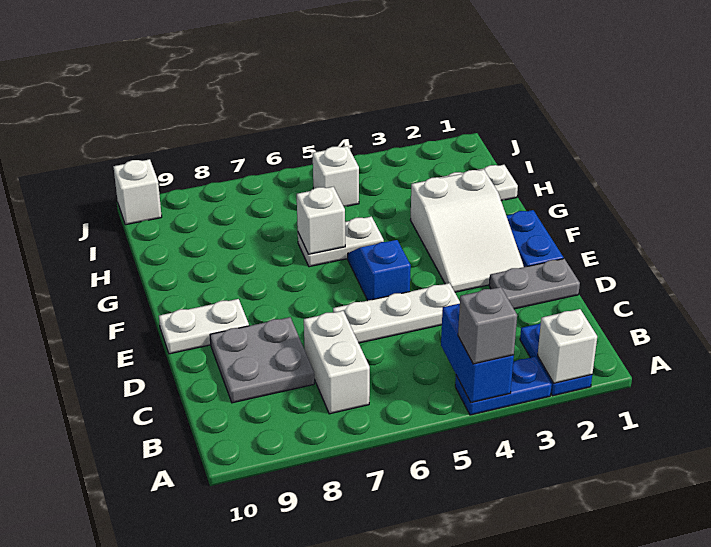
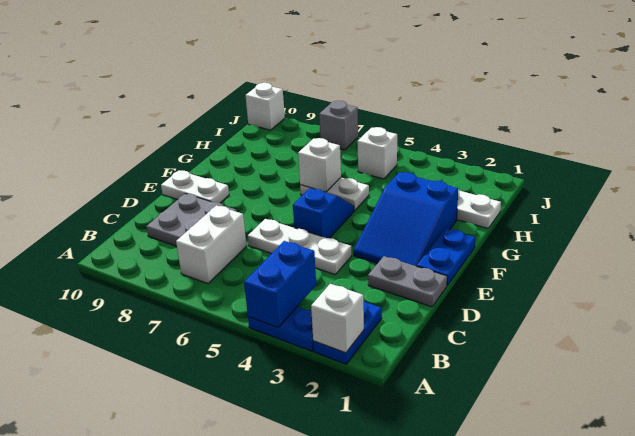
grey brick A4 level 3 -> grey brick J7 level 1
white slope E2:G3 level 1 top G -> blue slope E2:G3 level 1 top G

